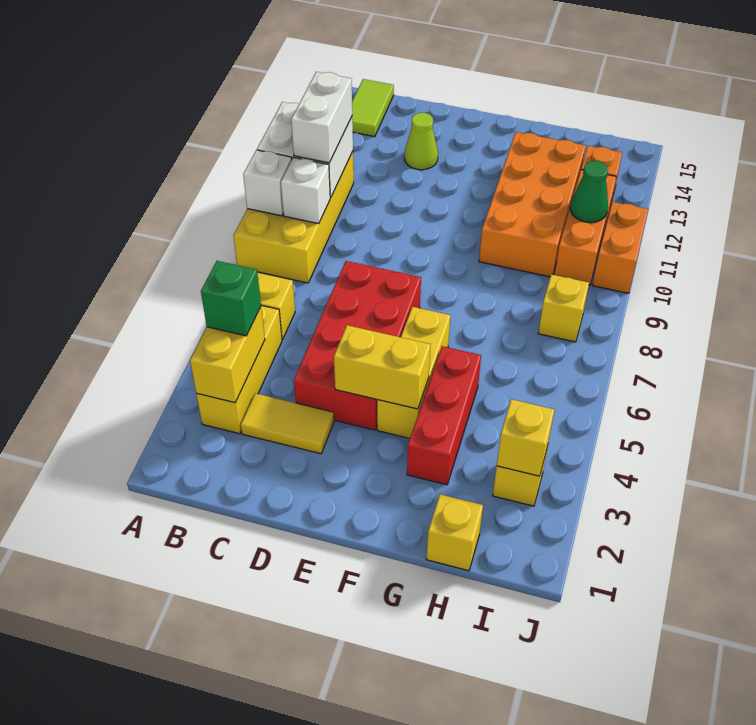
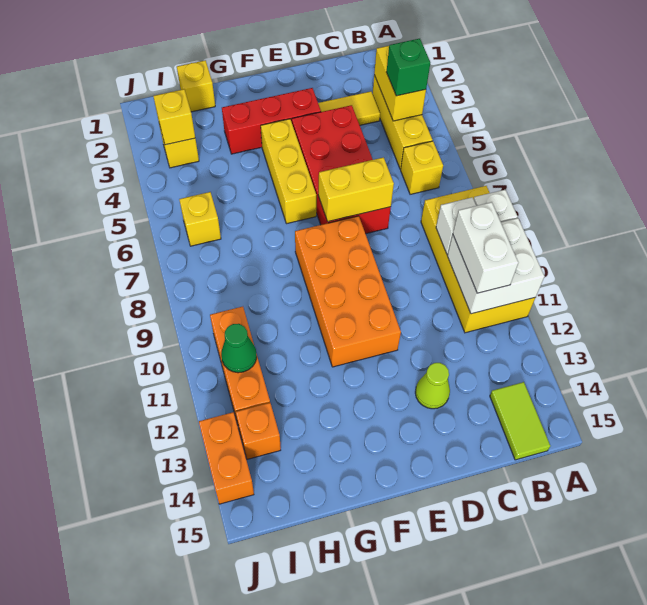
yellow brick E4:F4 level 2 -> yellow brick D7:E7 level 2
red brick G3:G5 level 1 -> red brick E3:G3 level 1
orange brick G10:H13 level 1 -> orange brick E8:F11 level 1
yellow brick I8 level 1 -> yellow brick I6 level 1
orange brick J10:J11 level 1 -> orange brick J13:J14 level 1

